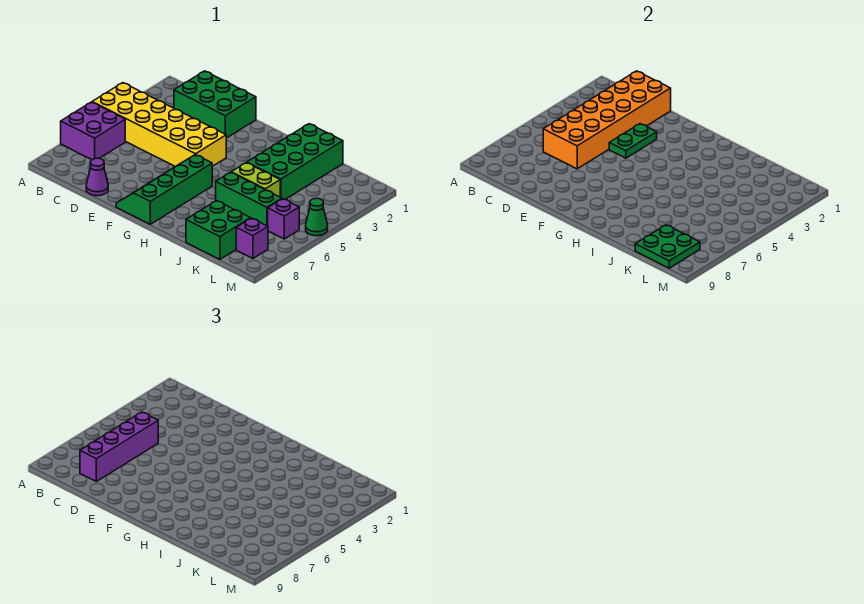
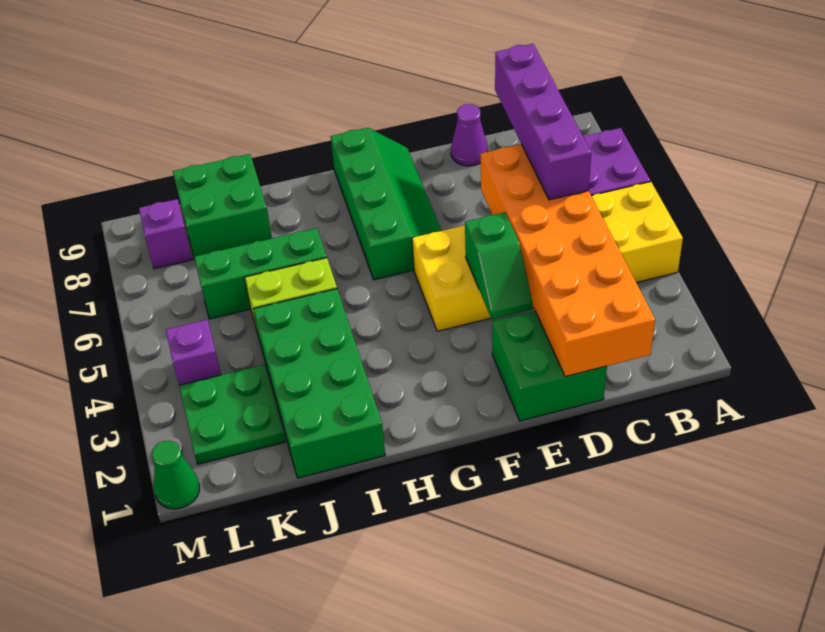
green brick C1:E2 level 1 -> green brick D1:E2 level 1
green plate E3:E4 level 2 -> green slope E3:E4 level 2 top 4
green plate K8:L9 level 2 -> green plate K2:L3 level 1
purple brick L6 level 1 -> purple brick L4 level 1
green cone M5 level 1 -> green cone M1 level 1

